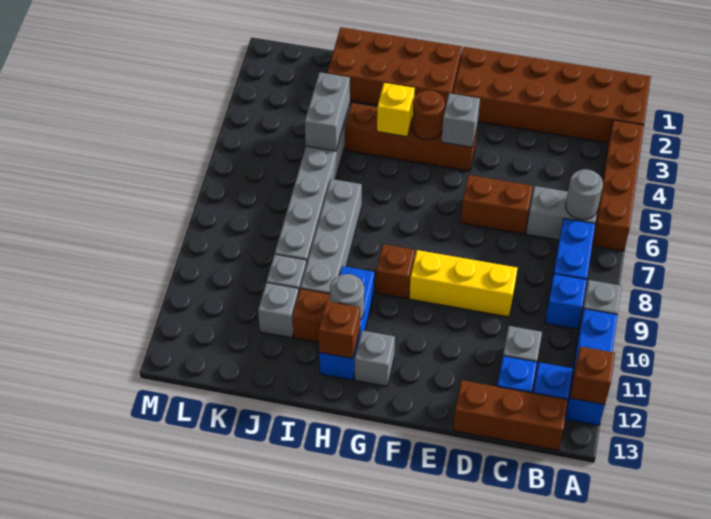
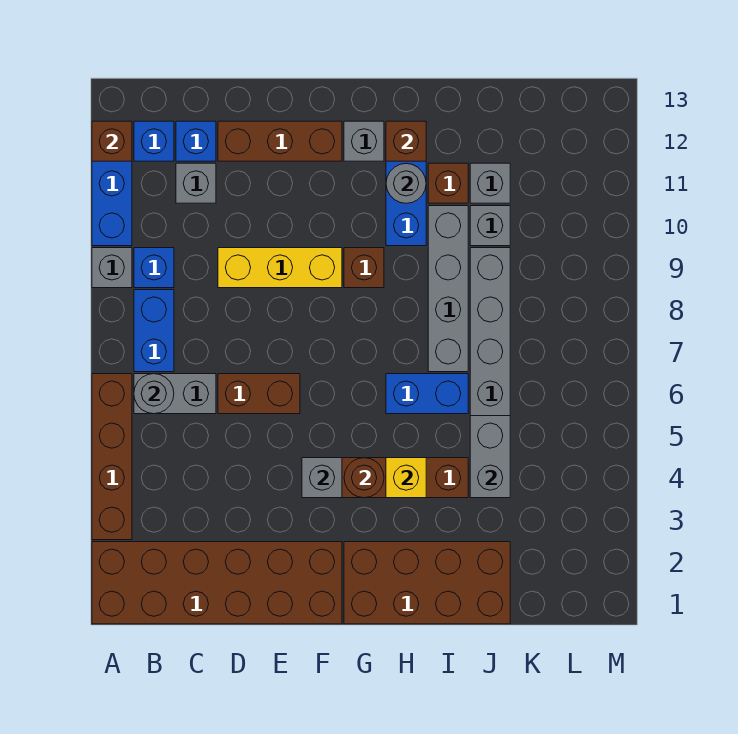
brown brick B13:D13 level 1 -> brown brick D12:F12 level 1
none -> blue brick H6:I6 level 1

